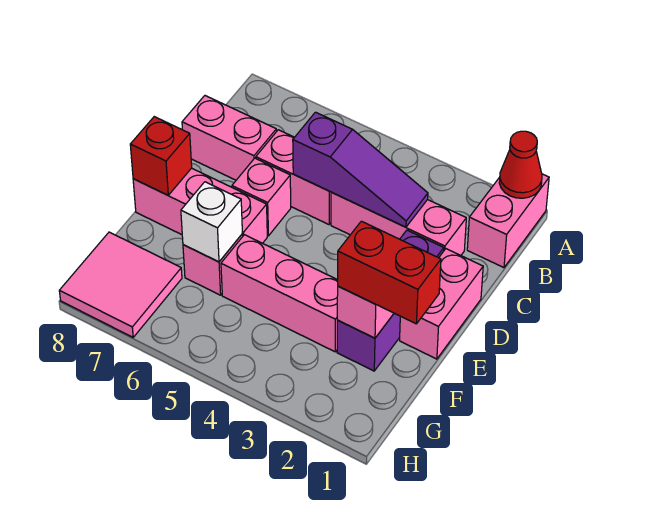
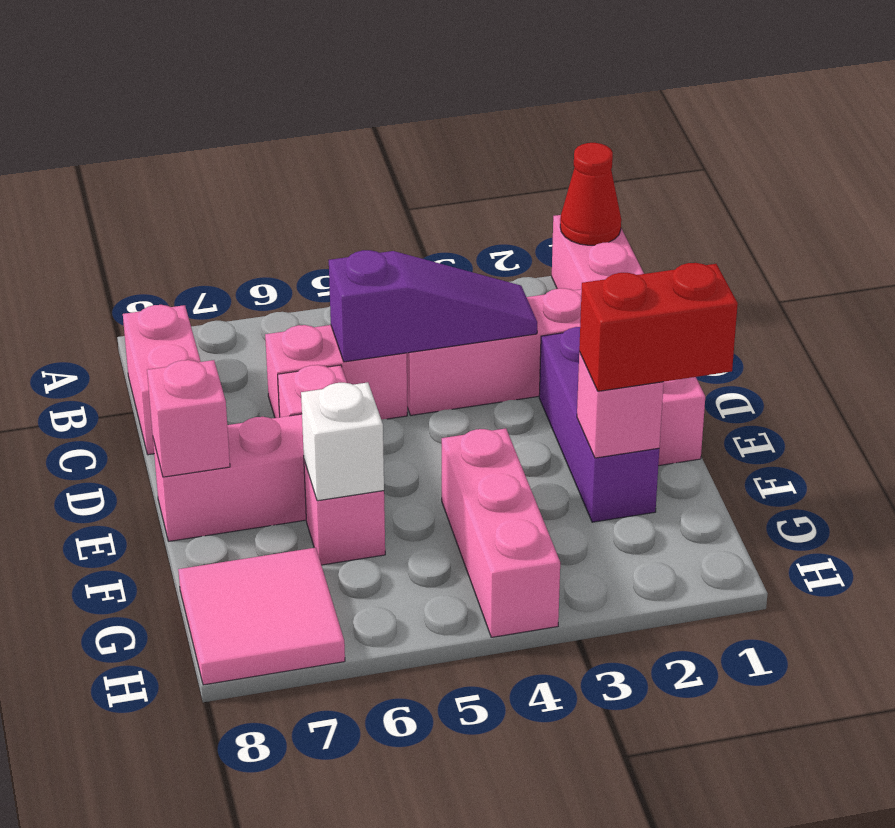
pink brick C7:C8 level 1 -> pink brick B8:C8 level 1
red brick E8 level 2 -> pink brick E8 level 2
pink brick F3:F5 level 1 -> pink brick F4:H4 level 1

